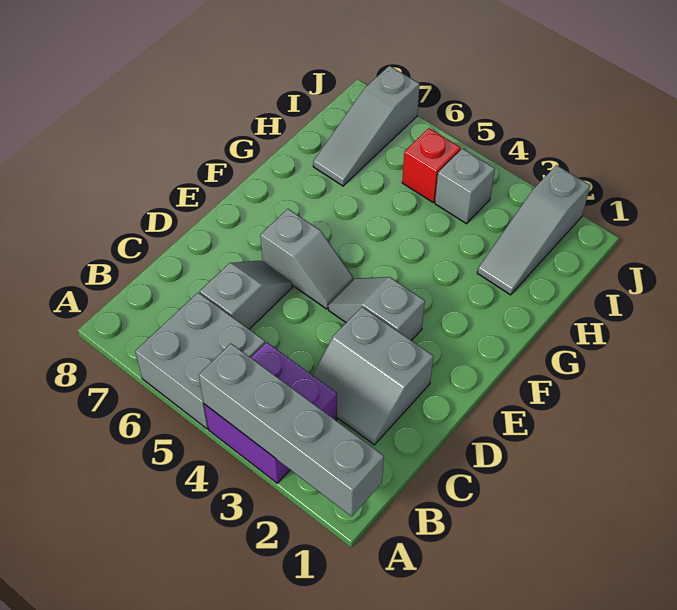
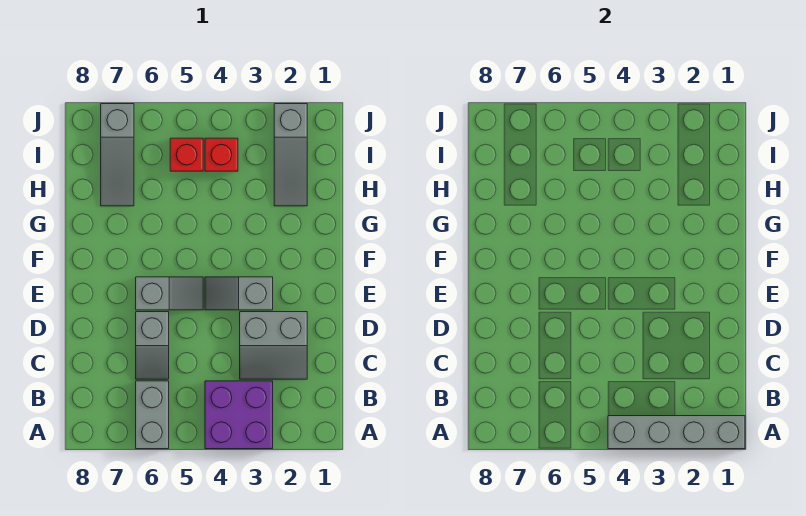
grey brick A5:B6 level 1 -> grey brick A6:B6 level 1
grey slope C6:D6 level 1 top C -> grey slope C6:D6 level 1 top D
grey brick I4 level 1 -> red brick I4 level 1

